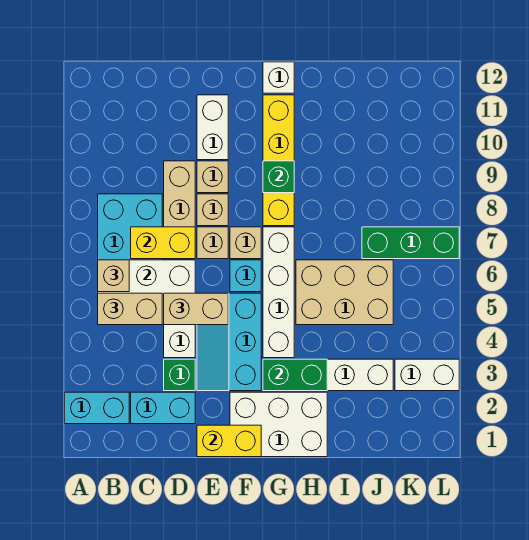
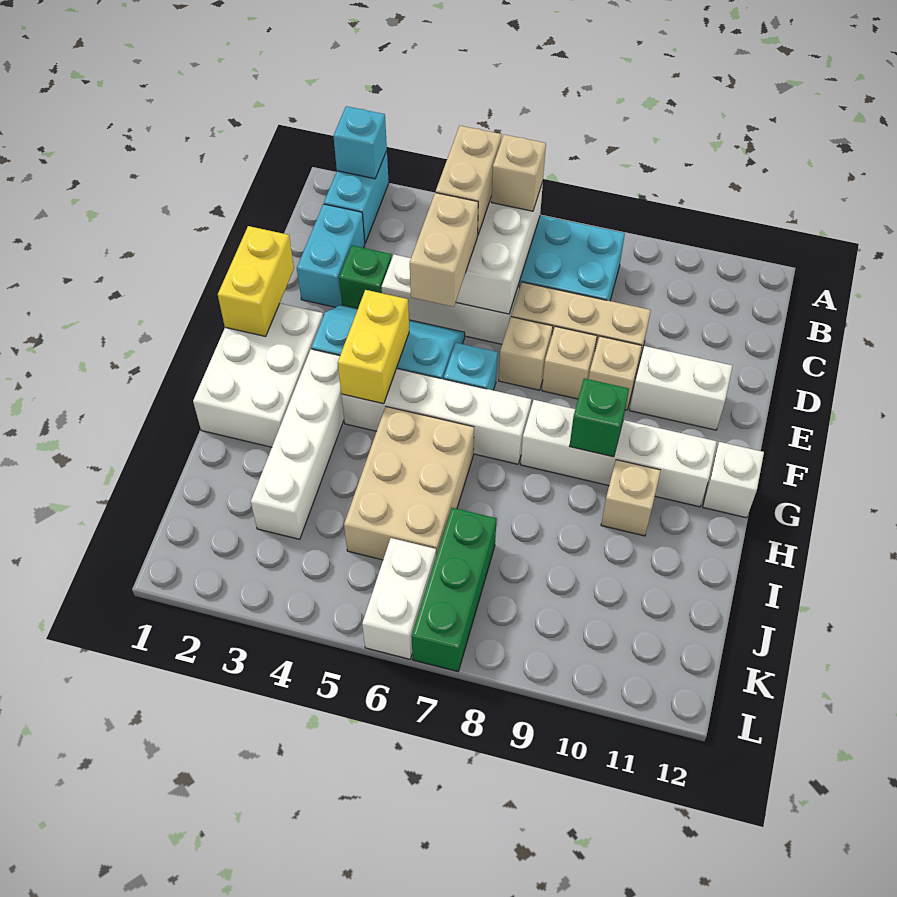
none -> cyan brick A2 level 2
yellow brick C7:D7 level 2 -> yellow brick F4:G4 level 2
tan brick F7 level 1 -> tan brick H10 level 1
green brick G3:H3 level 2 -> none
yellow brick G8:G11 level 1 -> white brick G8:G11 level 1
white brick K3:L3 level 1 -> white brick K6:L6 level 1

